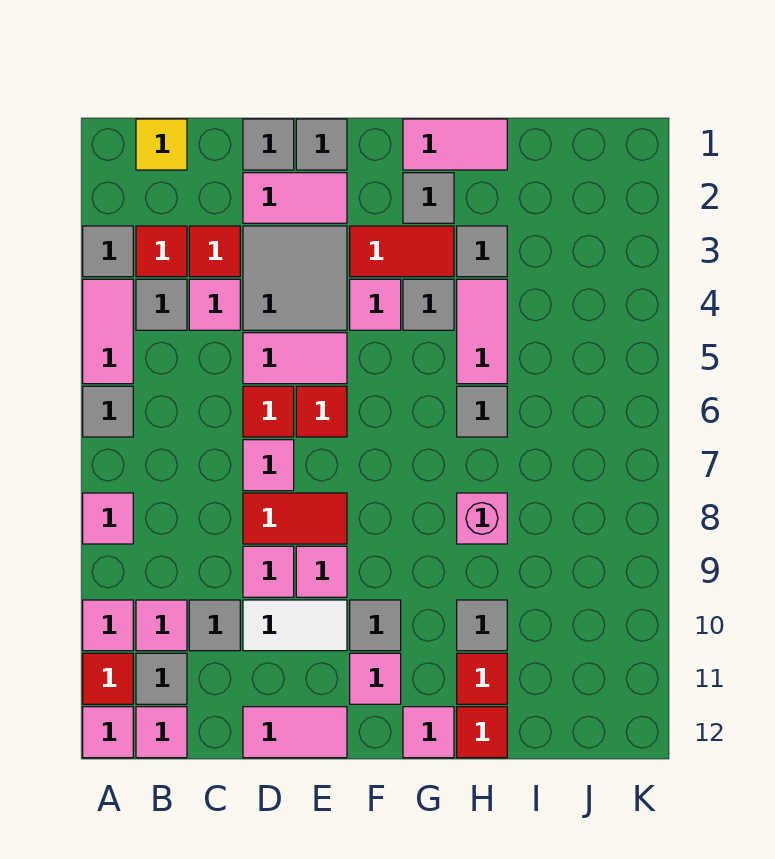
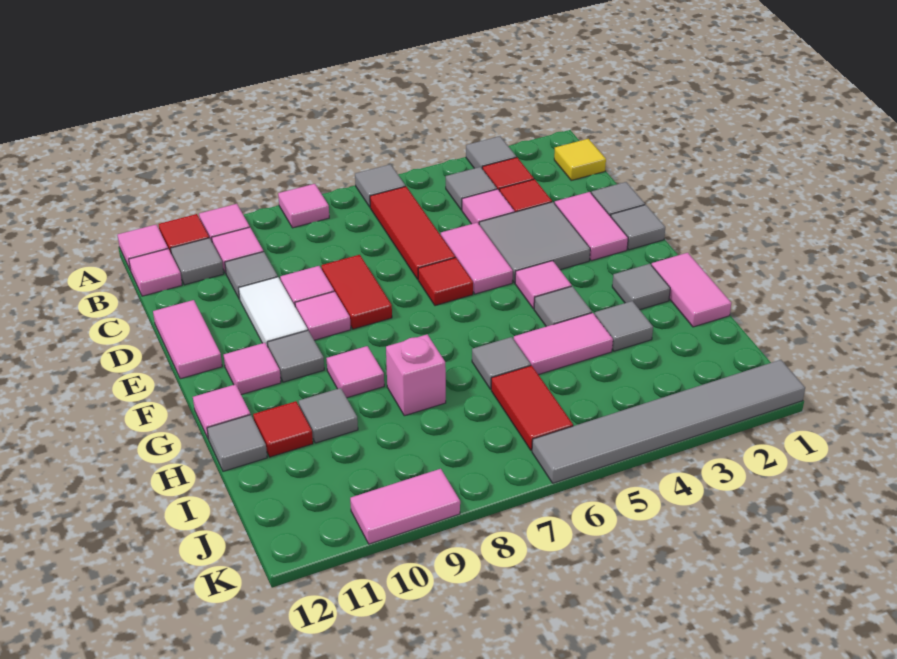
pink tile A4:A5 level 1 -> pink tile K9:K10 level 1
red tile D6 level 1 -> red tile B6:D6 level 1
pink tile D7 level 1 -> pink tile G9 level 1
red tile F3:G3 level 1 -> red tile I6:J6 level 1
red tile H12 level 1 -> grey tile H12 level 1
none -> grey tile K1:K6 level 1

